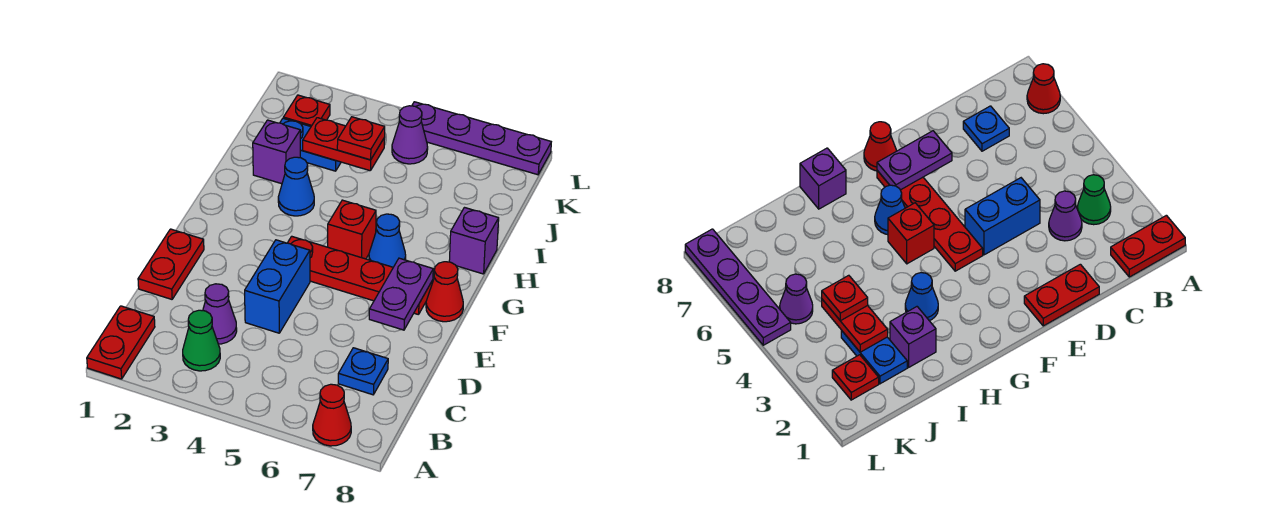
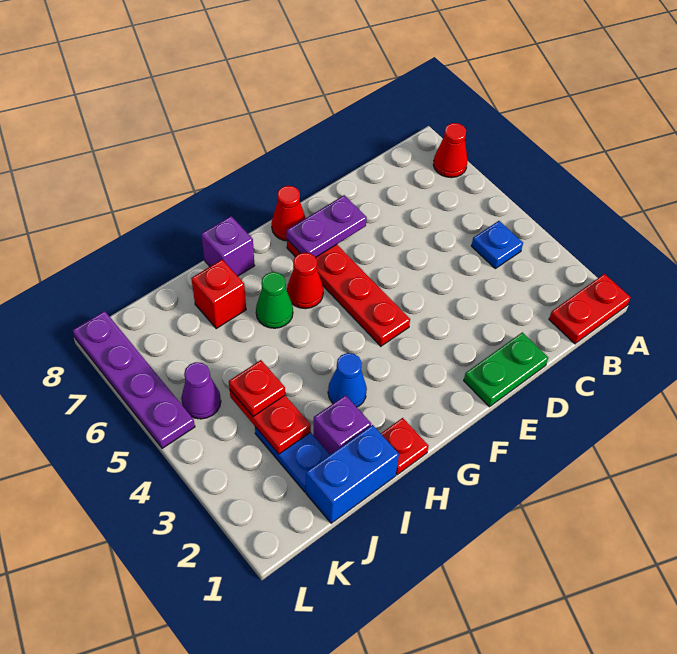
green cone B3 level 1 -> green cone H6 level 1
purple cone C3 level 1 -> none
blue plate C7 level 1 -> blue plate B4 level 1
red plate D1:E1 level 1 -> green plate D1:E1 level 1
blue brick D4:E4 level 1 -> blue brick I1:J1 level 1
red brick G5 level 1 -> red brick I7 level 1
blue cone G6 level 1 -> red cone G6 level 1
red plate K2 level 1 -> red plate H1 level 1

